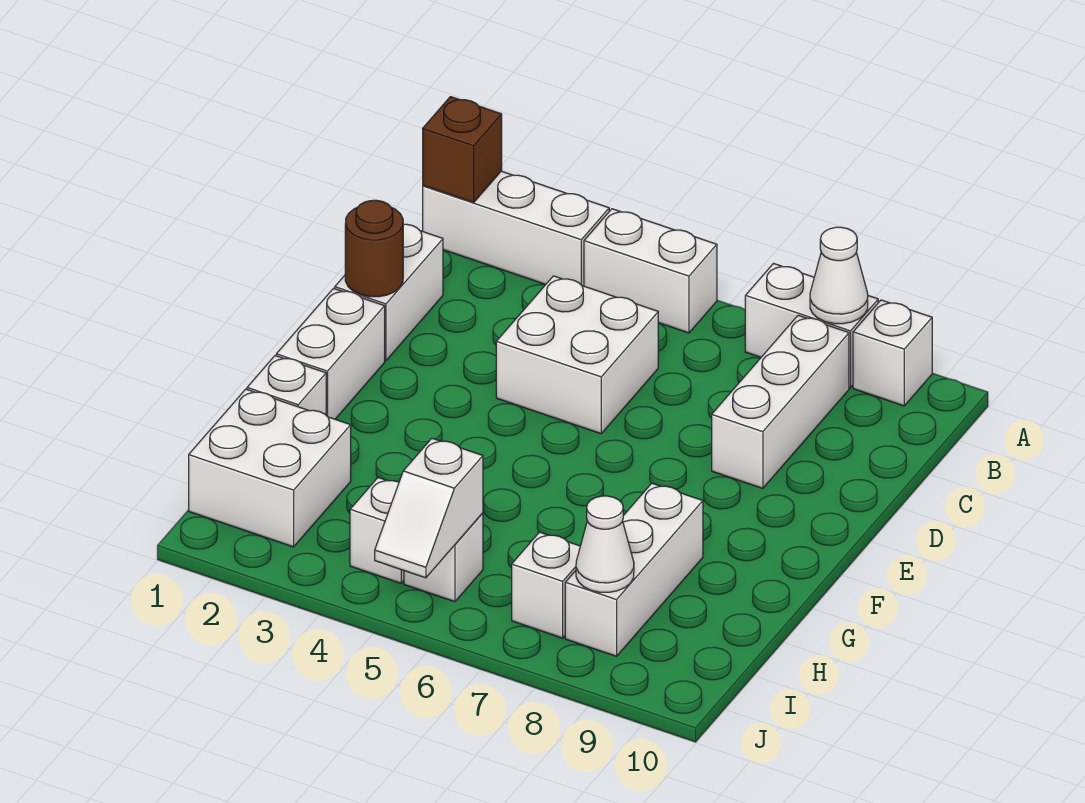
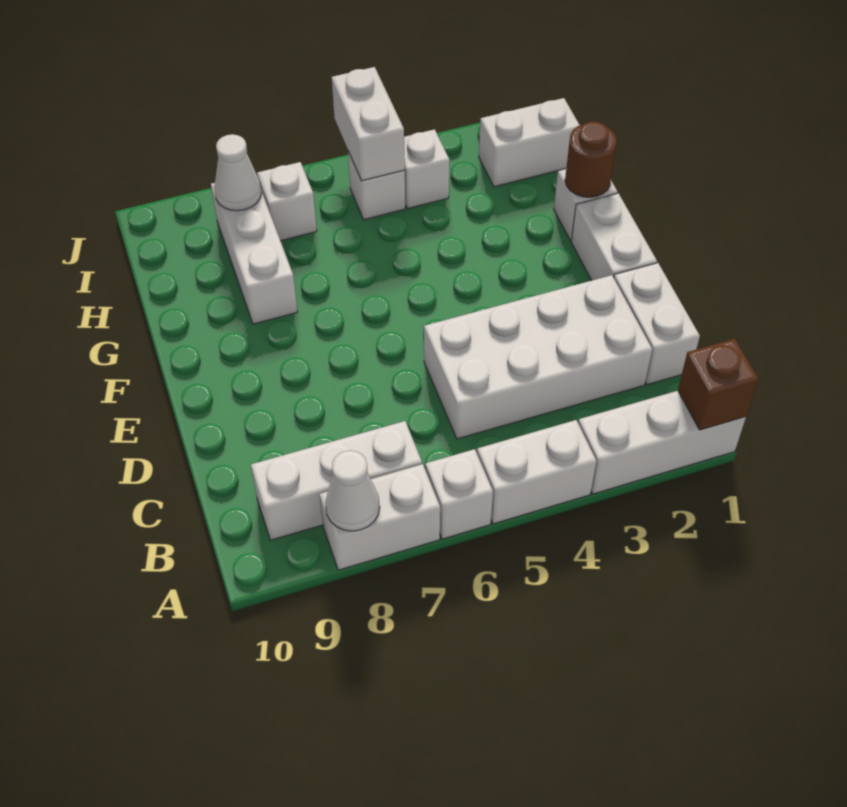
white brick A9 level 1 -> white brick A6 level 1
white brick B8:D8 level 1 -> white brick B7:B9 level 1
white brick C4:D5 level 1 -> white brick C2:D5 level 1
brown round brick D1 level 2 -> brown round brick G1 level 2
white brick H1:I2 level 1 -> white brick I1:I2 level 1
white slope I5:J5 level 2 top I -> white brick I5:J5 level 2

